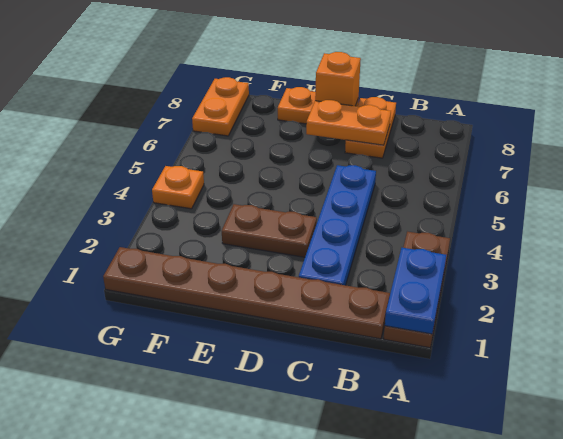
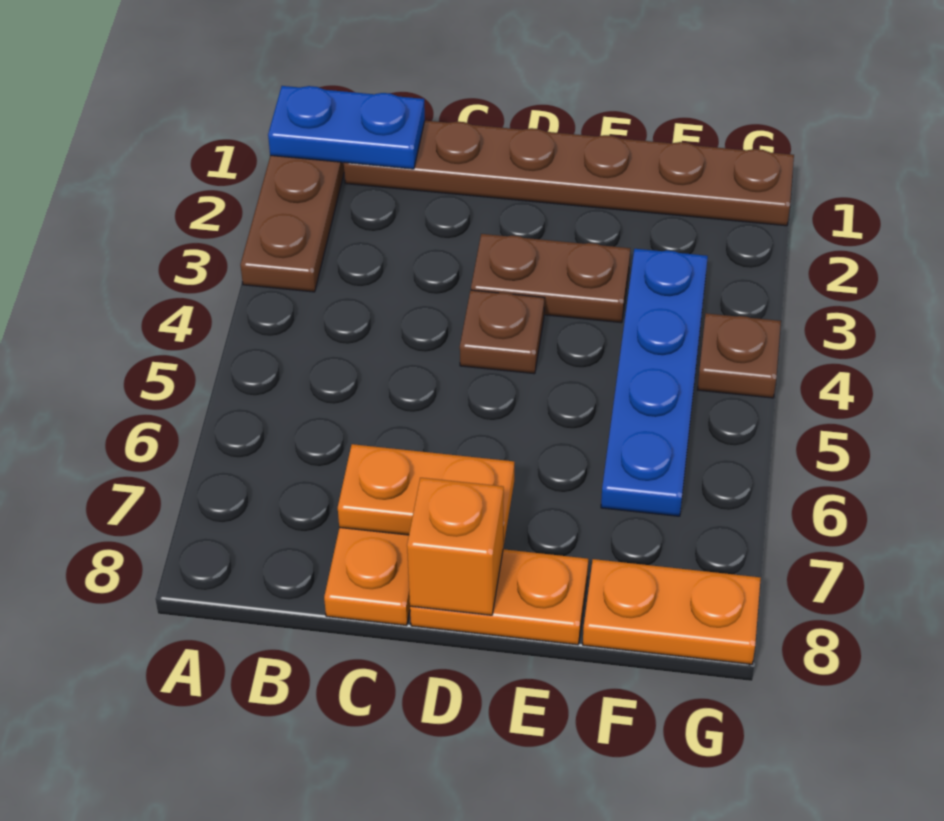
blue plate A1:A2 level 2 -> blue plate A1:B1 level 2
blue plate C2:C5 level 1 -> blue plate F3:F6 level 1
none -> brown plate D4 level 1
orange plate G4 level 1 -> brown plate G4 level 1
orange plate G7:G8 level 1 -> orange plate F8:G8 level 1

